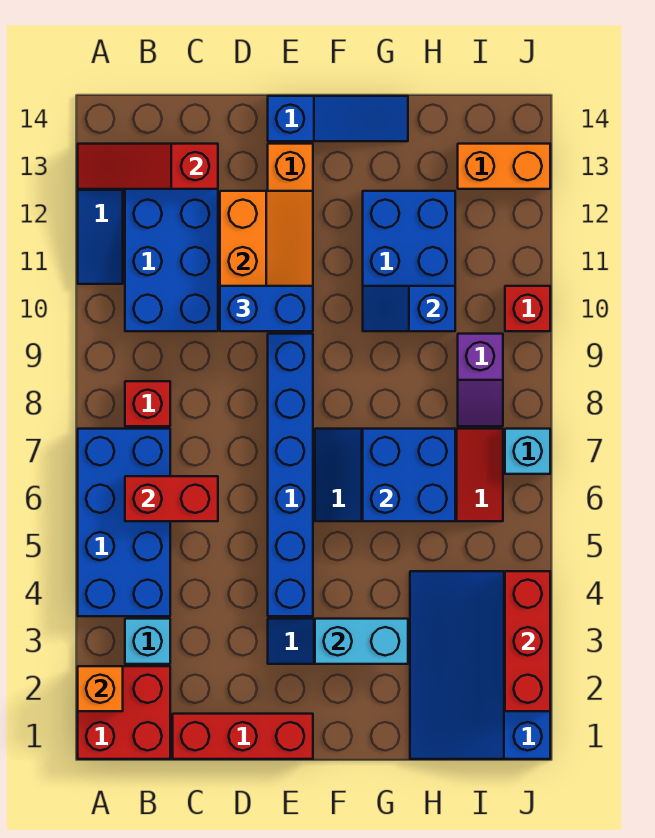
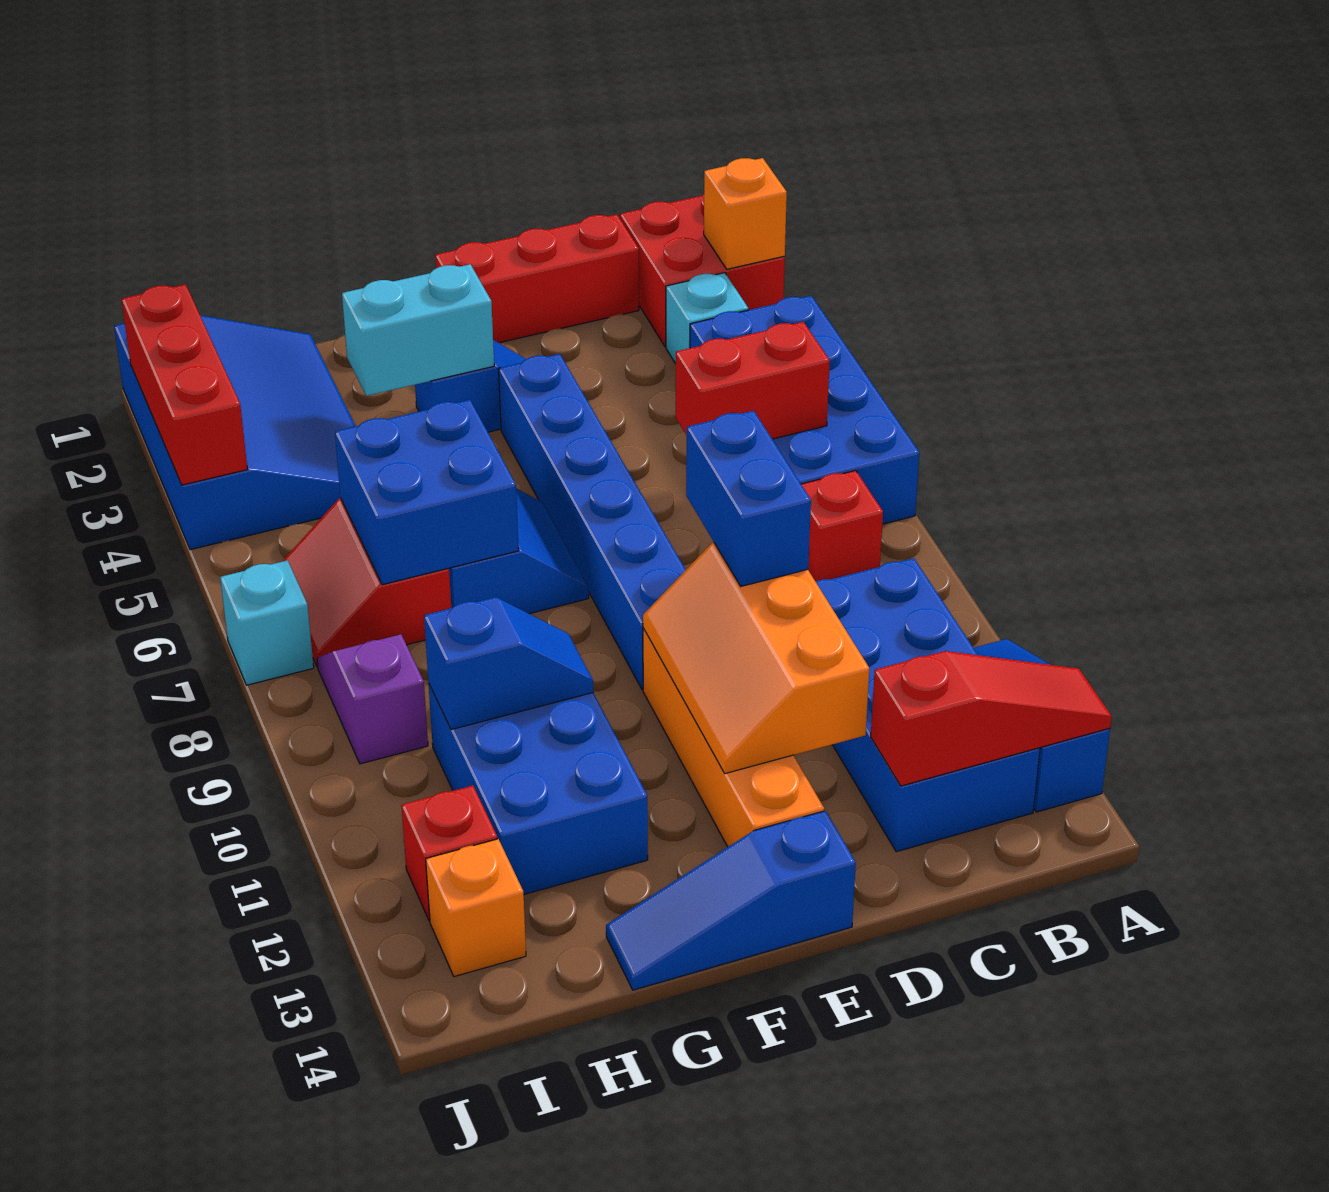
blue brick D10:E10 level 3 -> blue brick D9:D10 level 3
orange brick I13:J13 level 1 -> orange brick I13 level 1
red brick J10 level 1 -> red brick I12 level 1

